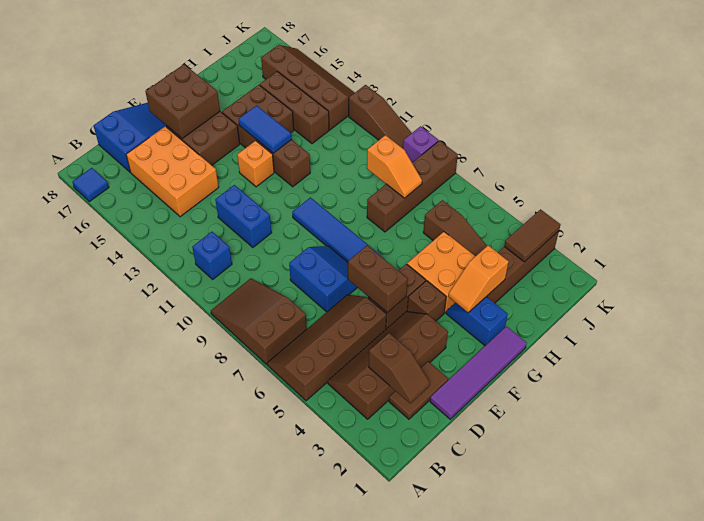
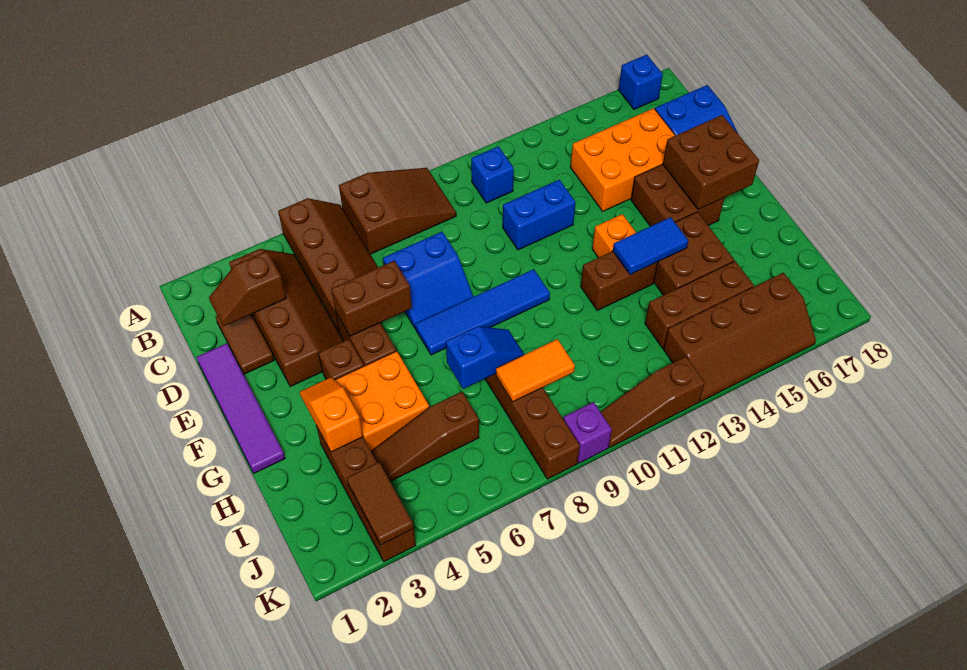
blue tile A17 level 1 -> blue brick A17 level 1
blue slope G2:G3 level 1 top 2 -> blue slope H7:H8 level 2 top 7
orange slope I8:I9 level 2 top 9 -> orange tile I8:I9 level 2

